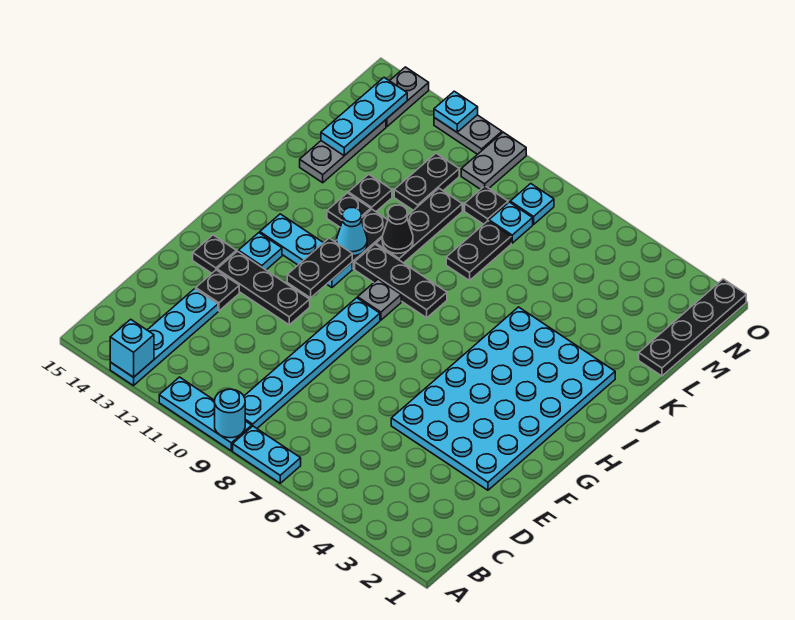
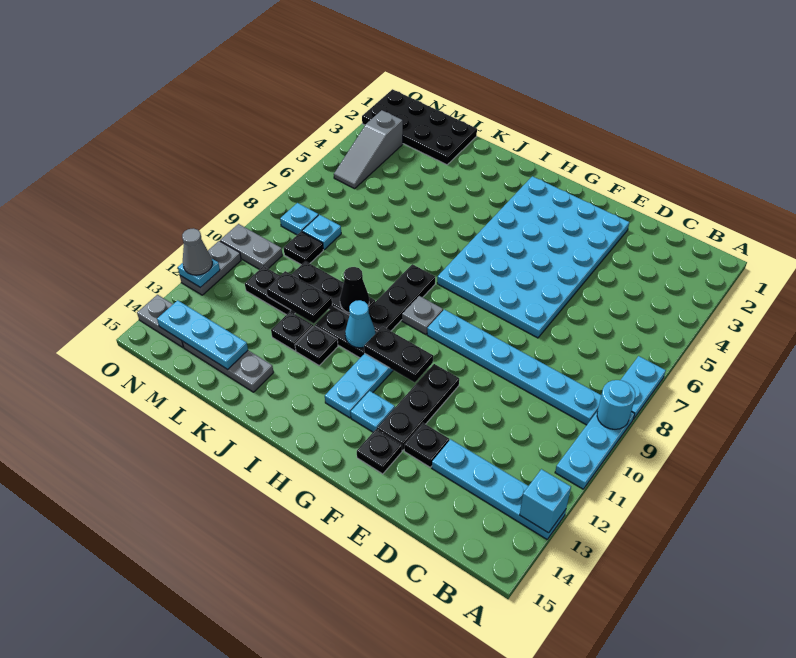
cyan plate E2:J5 level 1 -> cyan plate E2:H7 level 1
black plate K8:L8 level 1 -> black plate K11:L11 level 2
black plate L1:O1 level 1 -> black plate L1:O2 level 1
none -> grey slope N3:N5 level 1 top 3
none -> grey cone O12 level 3

